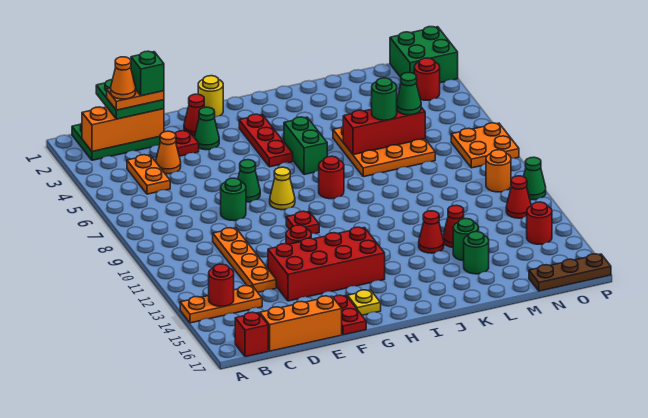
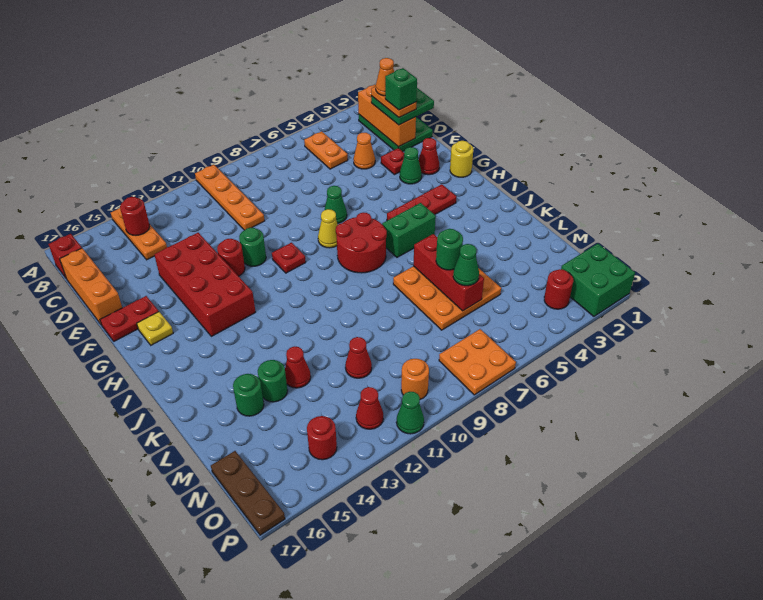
orange plate C4:C5 level 1 -> orange plate B5:C5 level 1
orange plate D10:D13 level 1 -> orange plate A10:D10 level 1
green round brick E8 level 1 -> green round brick F11 level 1
red round brick I8 level 1 -> red round brick H7:I8 level 1
red cone K13 level 1 -> red cone M11 level 1

